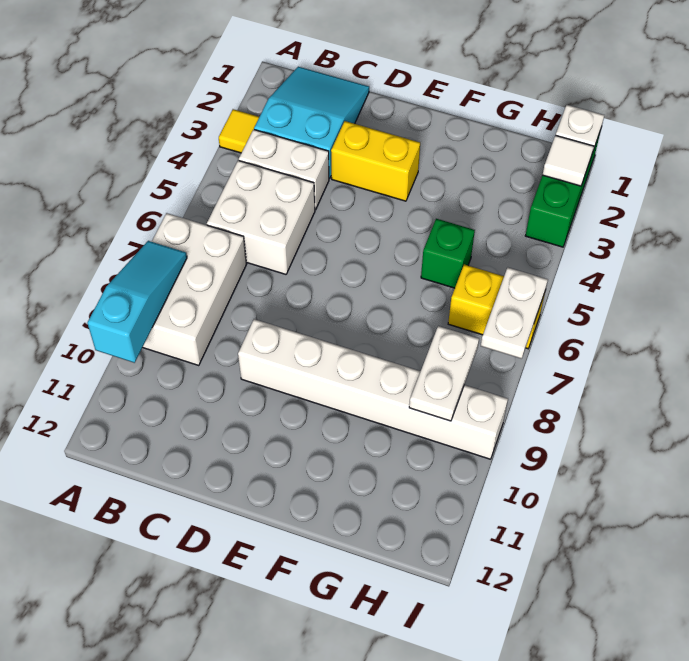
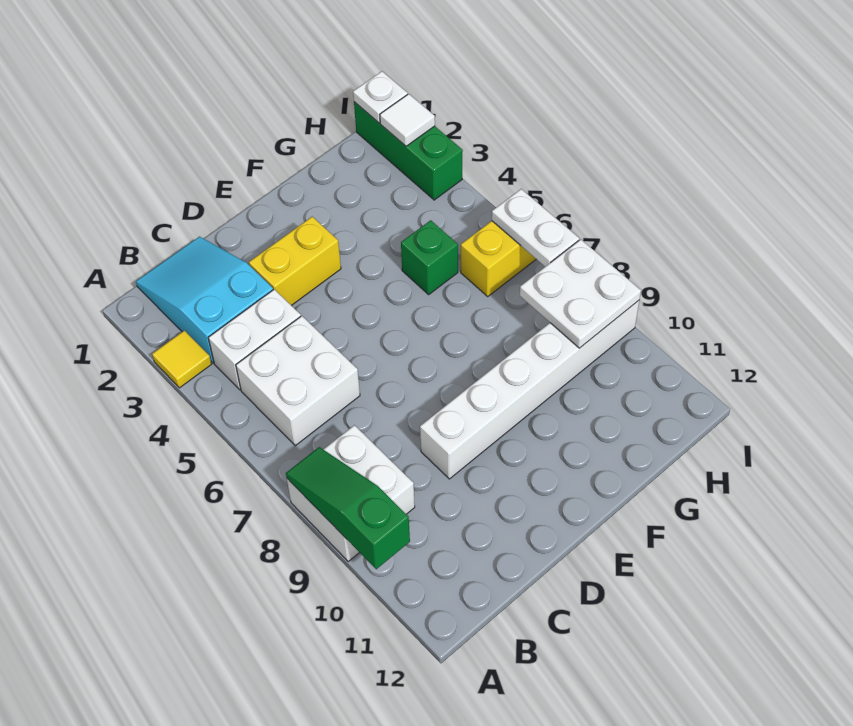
white brick A7:B9 level 1 -> white brick A8:B9 level 1
cyan slope A8:A10 level 2 top 10 -> green slope A8:A10 level 2 top 10
white plate H8:H9 level 2 -> white plate H8:I9 level 2

